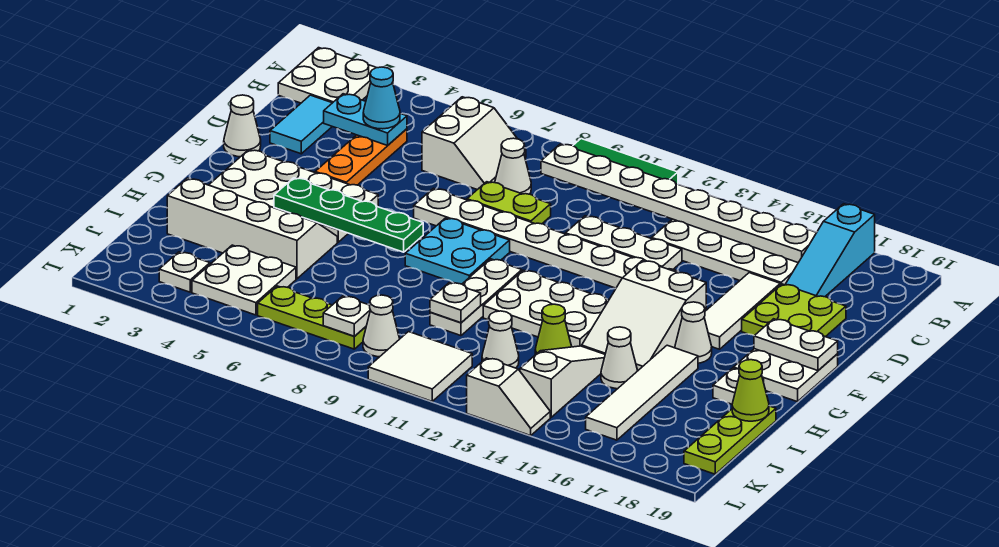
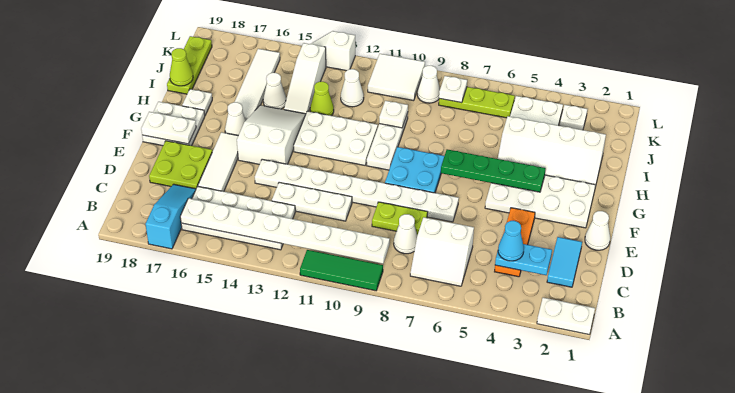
white plate A1:B2 level 1 -> white plate A1:A2 level 1
white slope B6:C7 level 1 top 6 -> white slope B6:C7 level 1 top C

